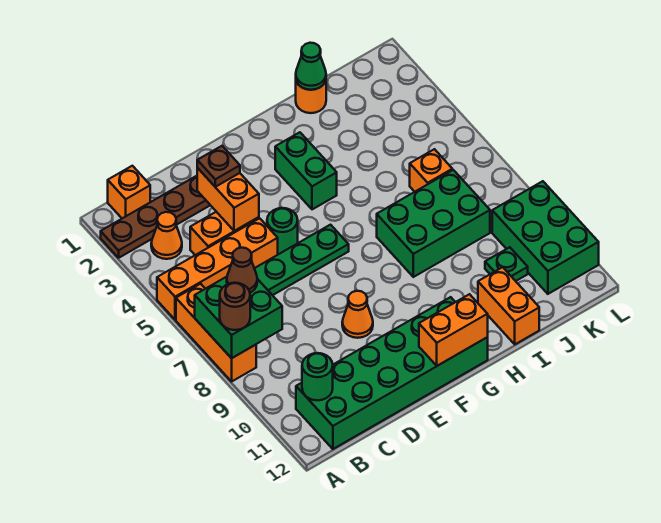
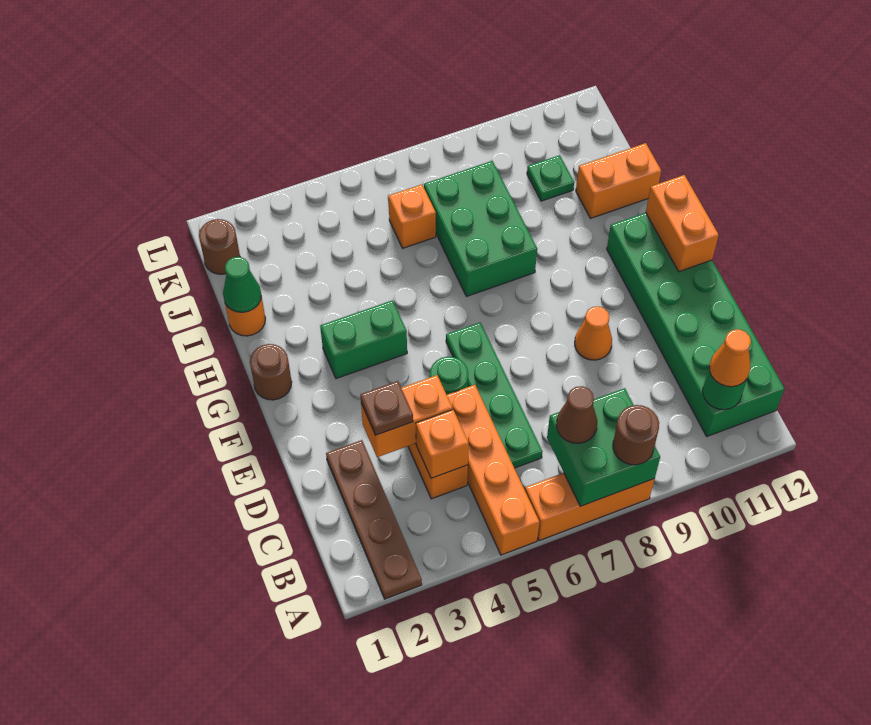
orange brick B1 level 1 -> orange brick C4 level 2
orange cone B3 level 1 -> orange cone B11 level 3
none -> brown round brick G1 level 1
none -> brown round brick K1 level 1
green brick K9:L11 level 1 -> none

